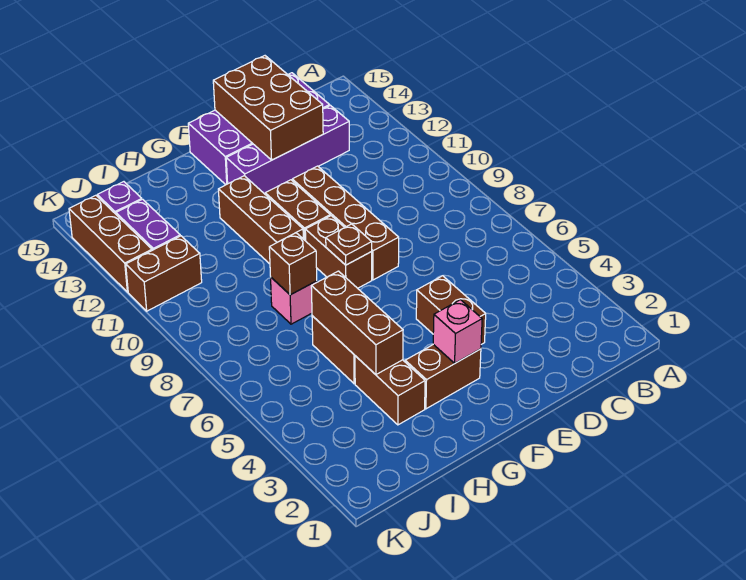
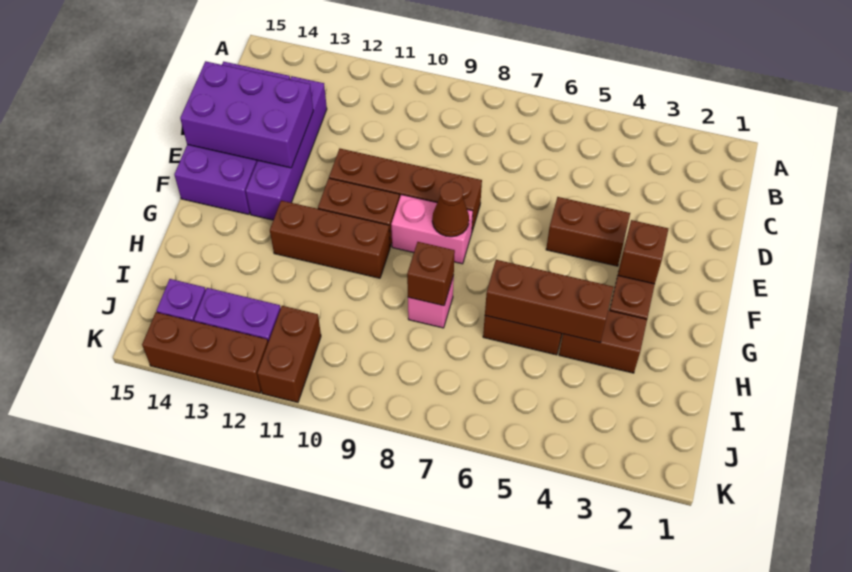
brown brick D13:E15 level 2 -> purple brick D13:E15 level 2
pink brick F3 level 2 -> brown brick F3 level 2
brown brick F8:F9 level 1 -> pink brick F8:F9 level 1
brown plate F8 level 2 -> brown cone F8 level 2

